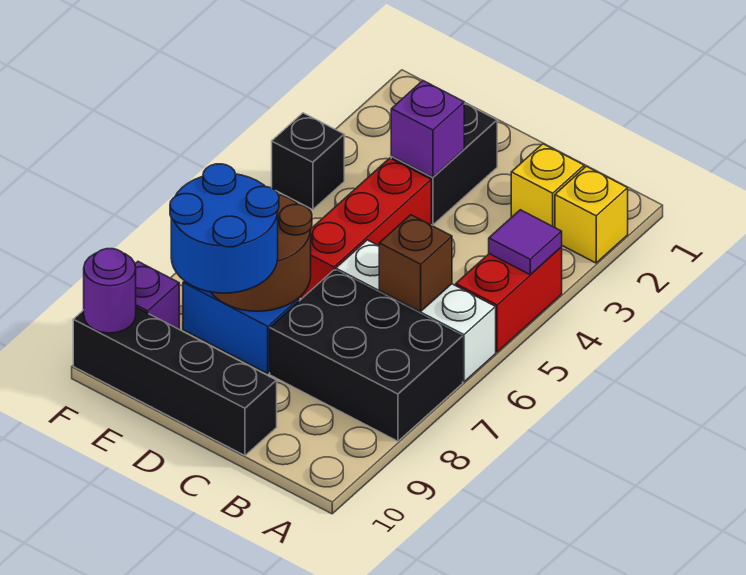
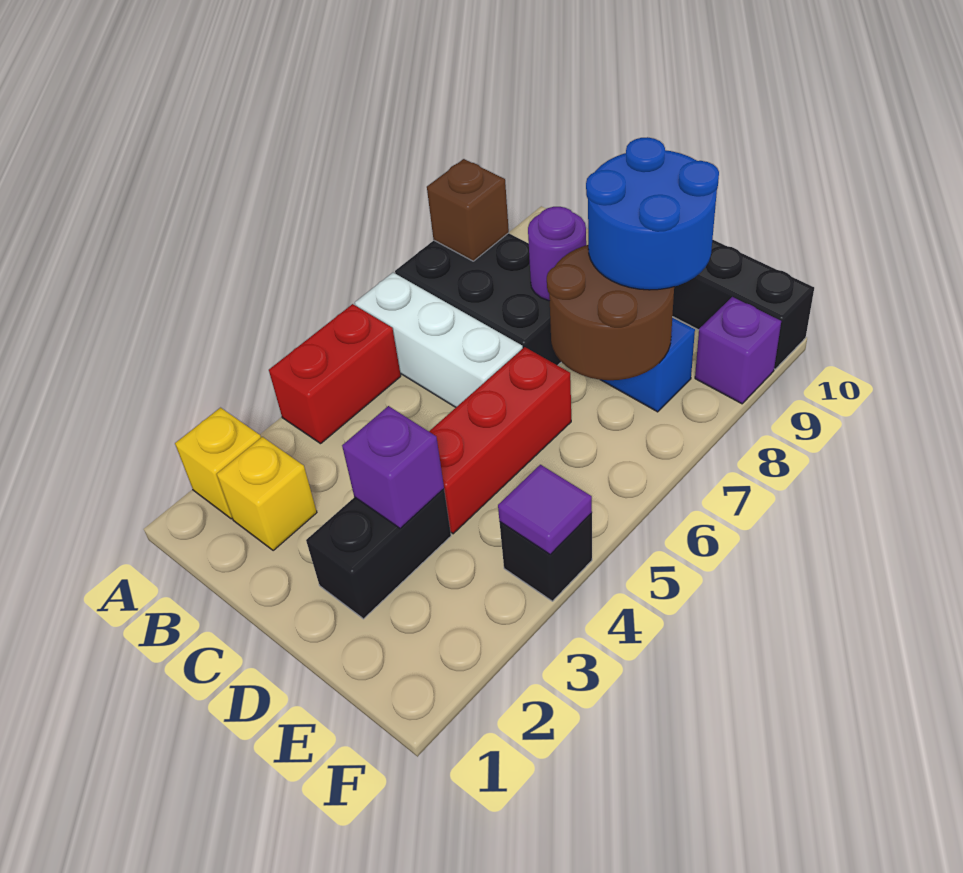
purple tile A4 level 2 -> purple tile F4 level 2
brown brick B6 level 2 -> brown brick A8 level 2
purple round brick F10 level 2 -> purple round brick C8 level 2

